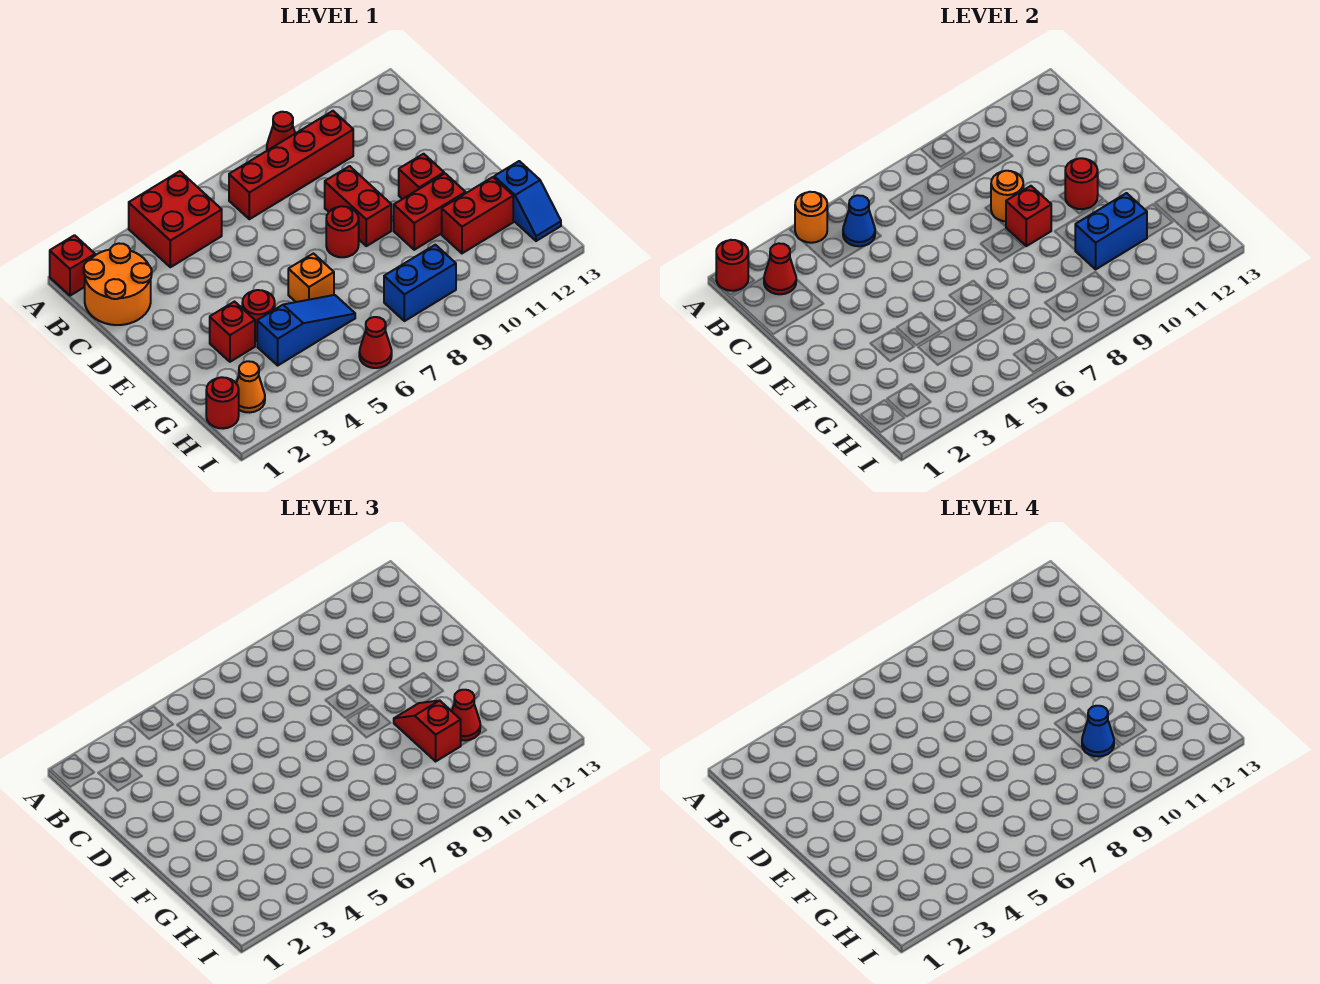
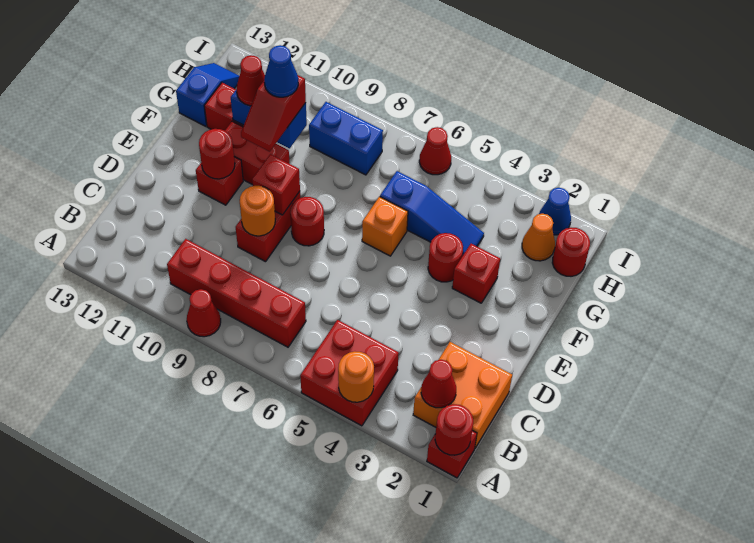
orange round brick B1:C2 level 1 -> orange brick B1:C2 level 1
blue cone B5 level 2 -> blue cone I2 level 1
blue slope G4:G6 level 1 top 4 -> blue slope G4:G6 level 1 top 6

